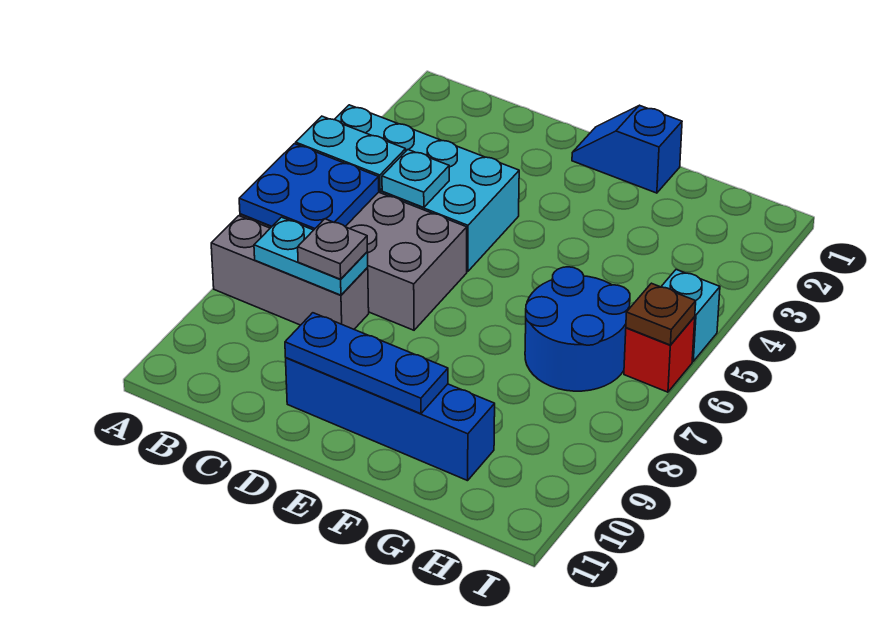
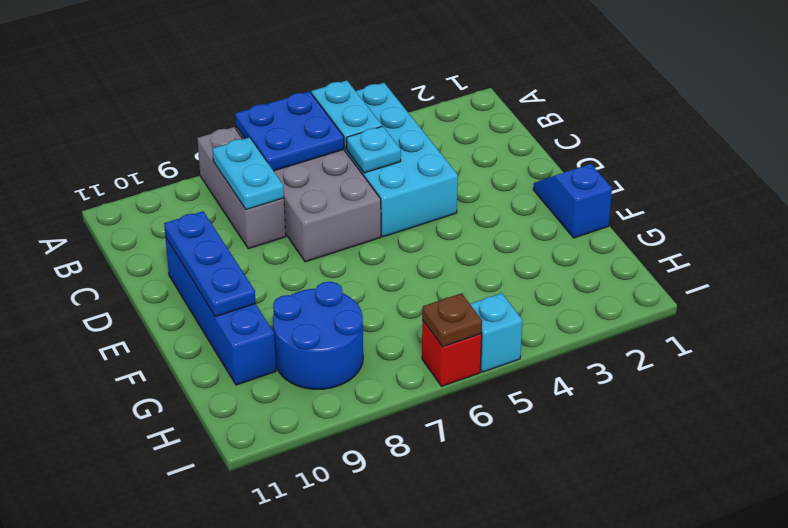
grey plate C8 level 3 -> none
blue round brick G6:H7 level 1 -> blue round brick G8:H9 level 1

